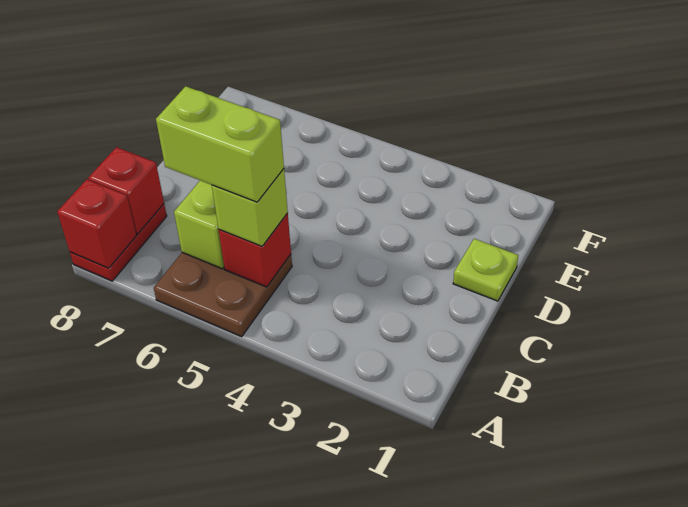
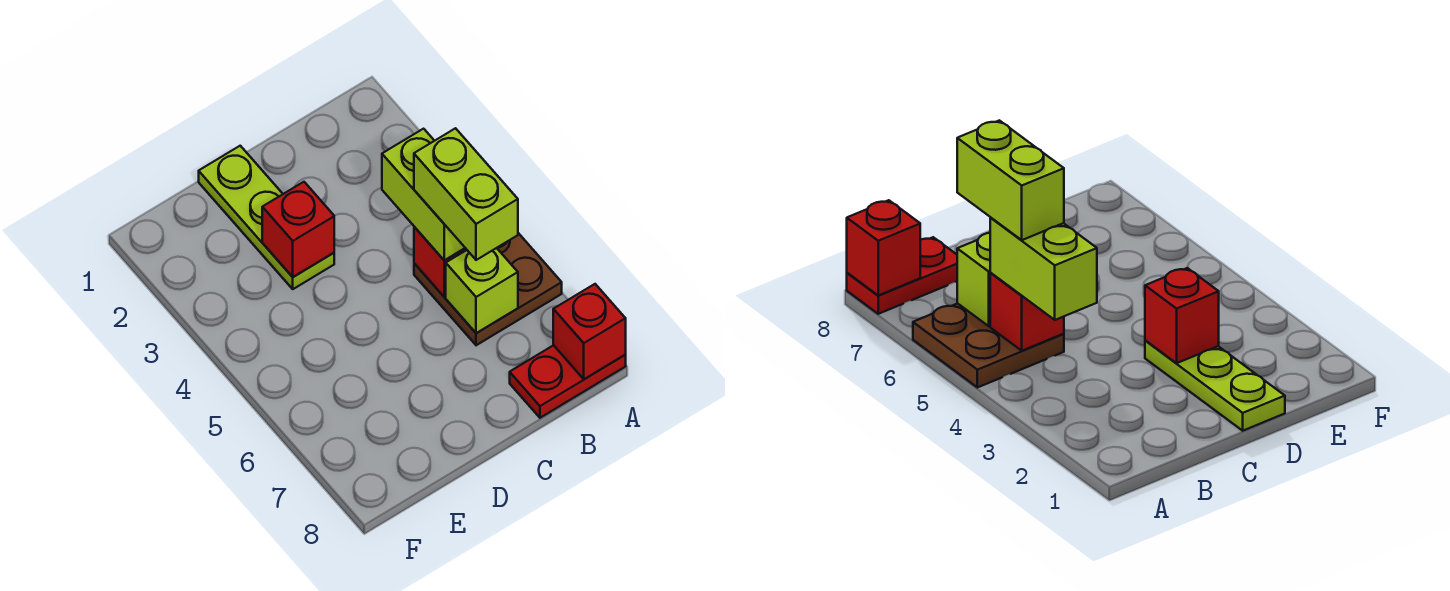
lime brick B5 level 3 -> lime brick B4:B5 level 3
red brick B8 level 2 -> red brick D3 level 2
lime plate D1 level 1 -> lime plate D1:D3 level 1

